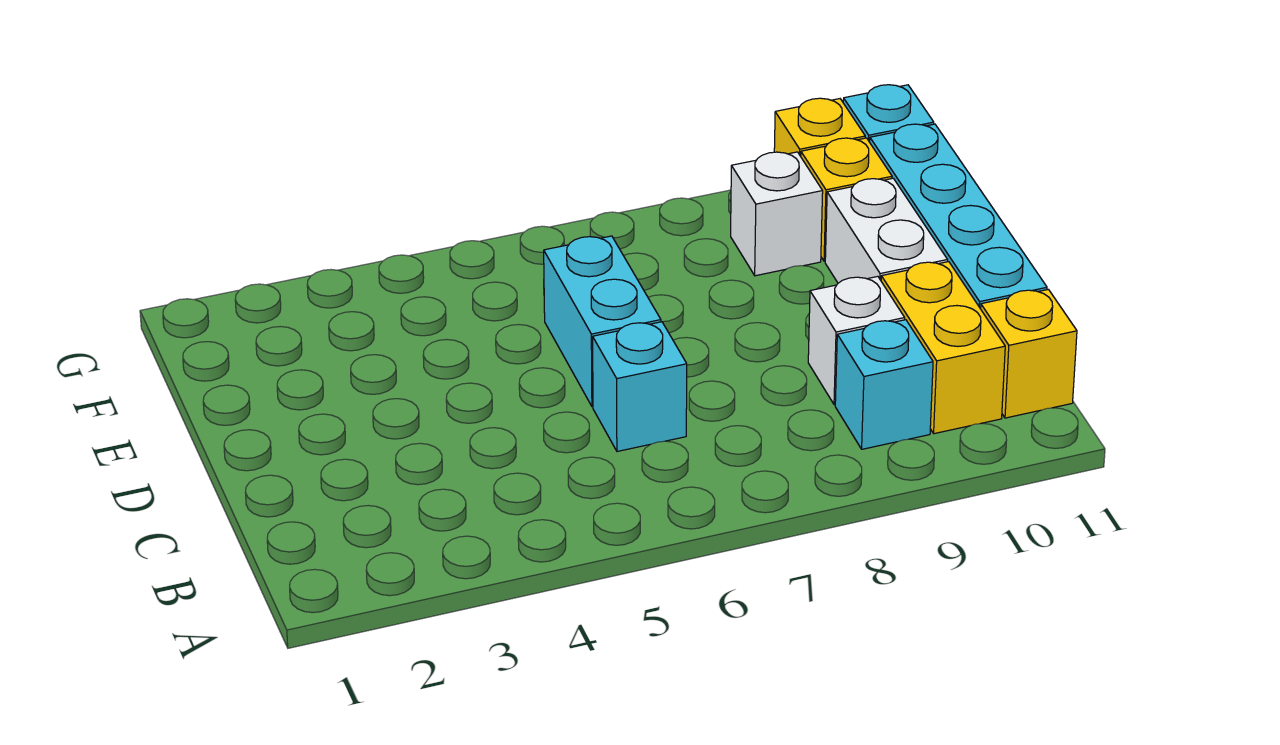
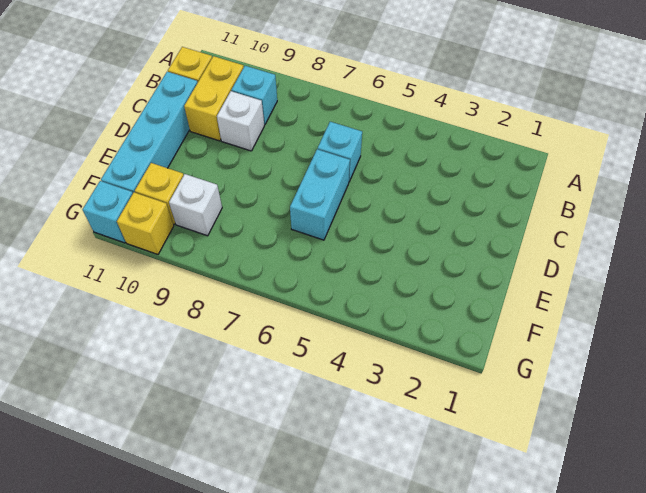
white brick D10:E10 level 1 -> none

